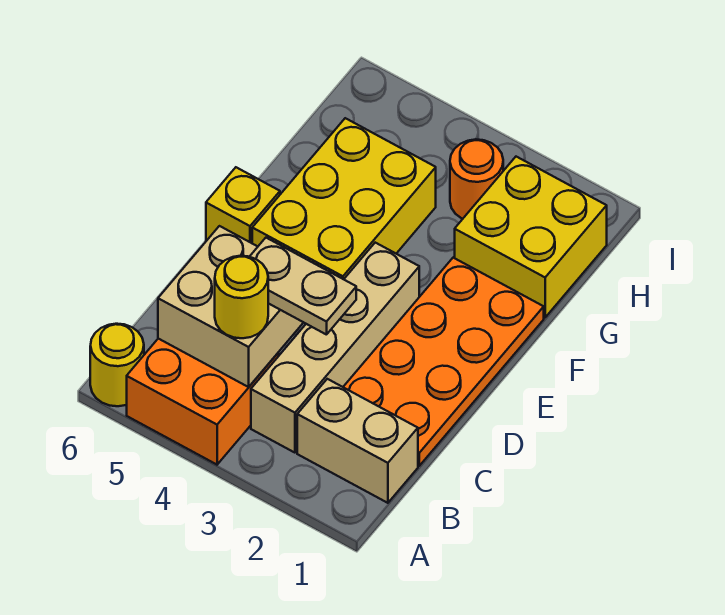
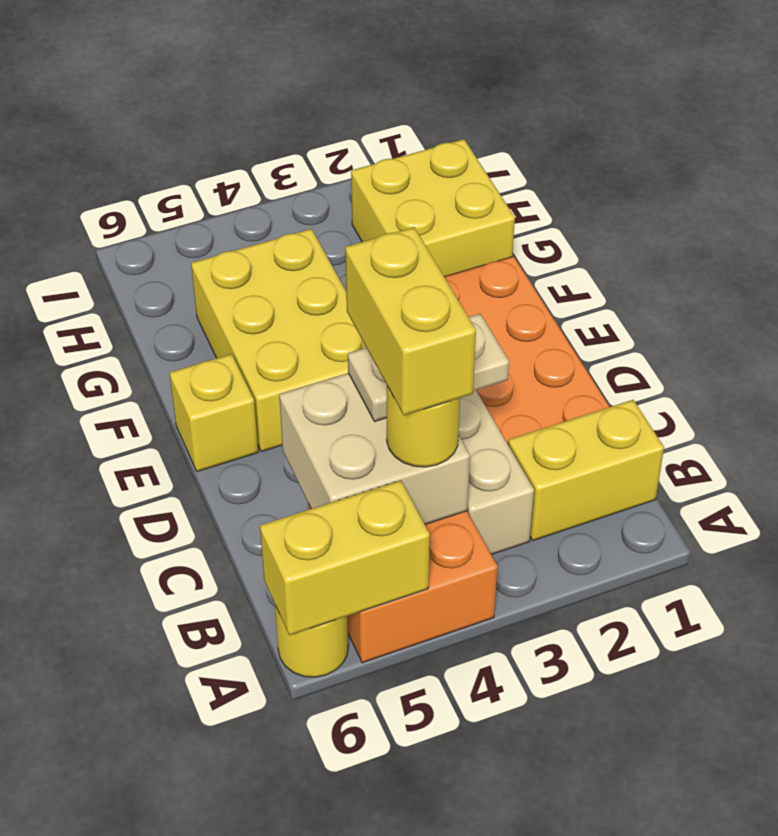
none -> yellow brick A5:A6 level 2
tan brick B1:B2 level 1 -> yellow brick B1:B2 level 1
none -> yellow brick B4:C4 level 4
orange round brick H3 level 1 -> none

